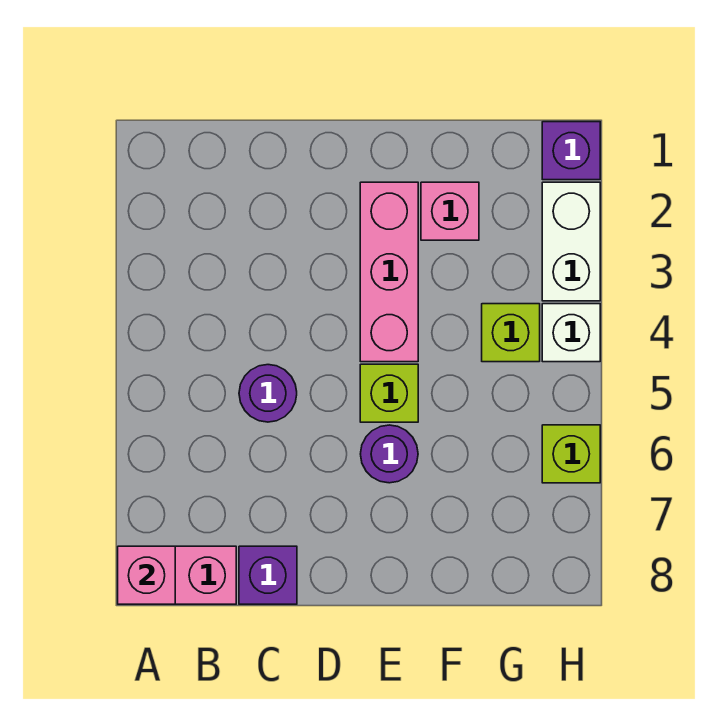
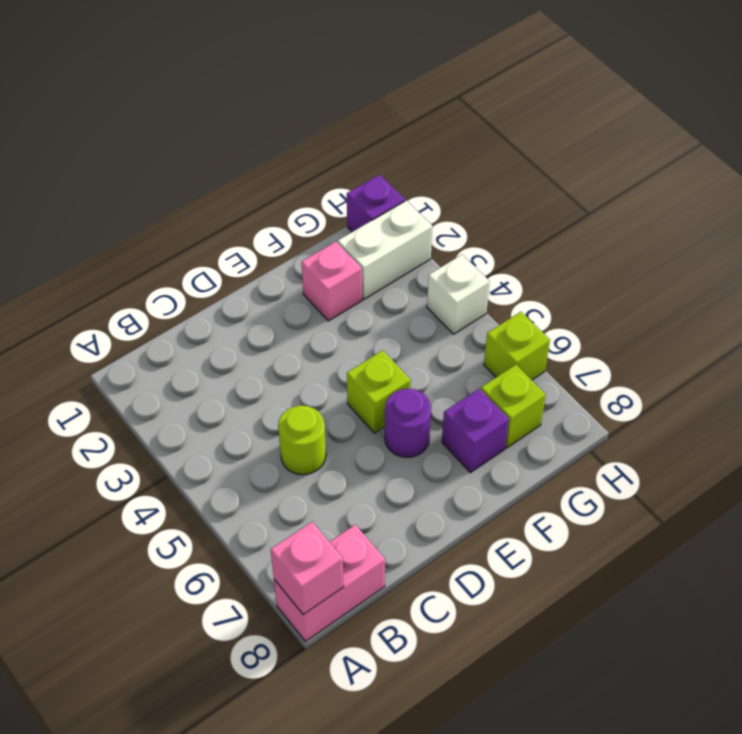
purple round brick C5 level 1 -> lime round brick C5 level 1
purple brick C8 level 1 -> purple brick F7 level 1
pink brick E2:E4 level 1 -> none
lime brick G4 level 1 -> lime brick G7 level 1
white brick H2:H3 level 1 -> white brick G2:H2 level 1

